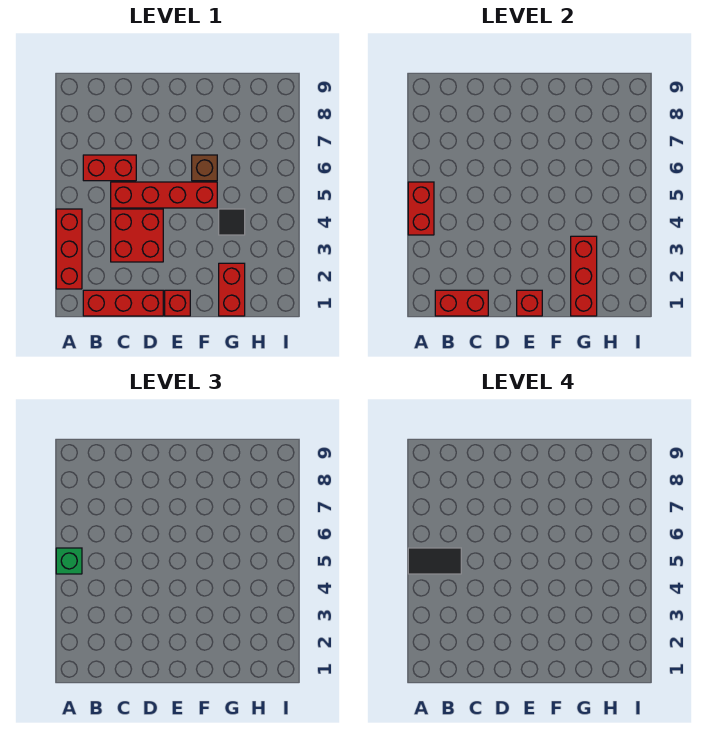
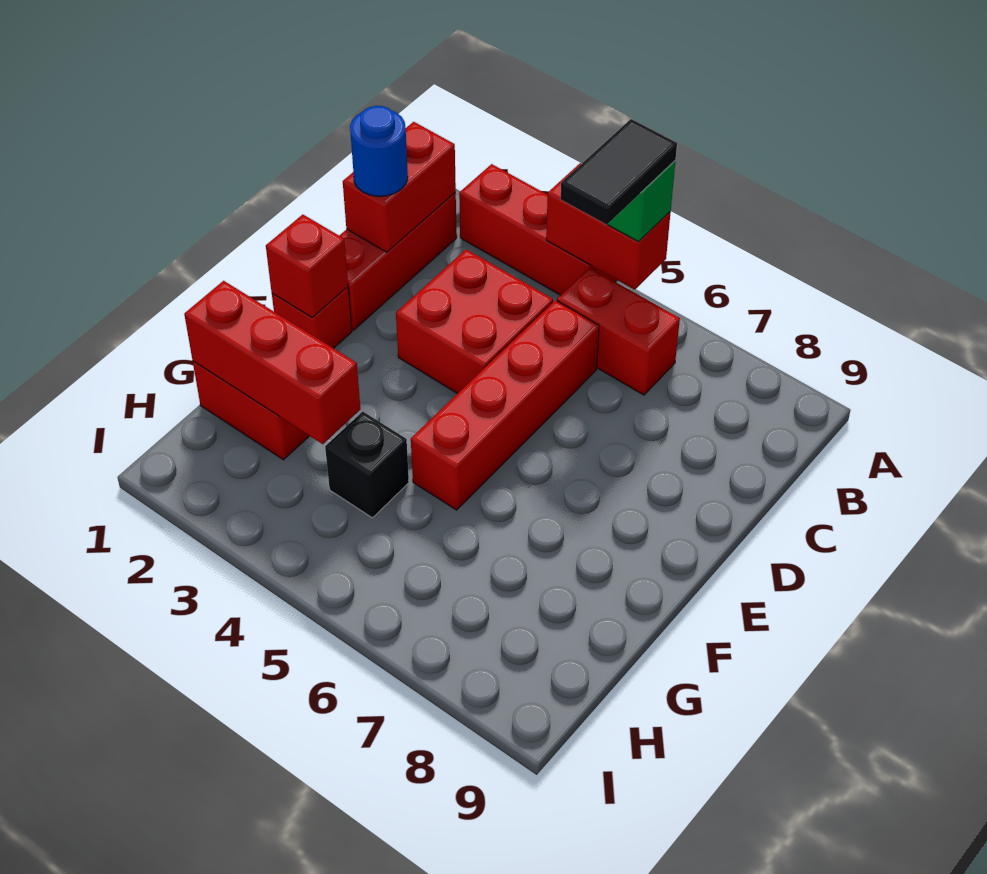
red brick B6:C6 level 1 -> red brick B5:B6 level 1
none -> blue round brick C1 level 3
brown brick F6 level 1 -> none
black tile G4 level 1 -> black brick G4 level 1

